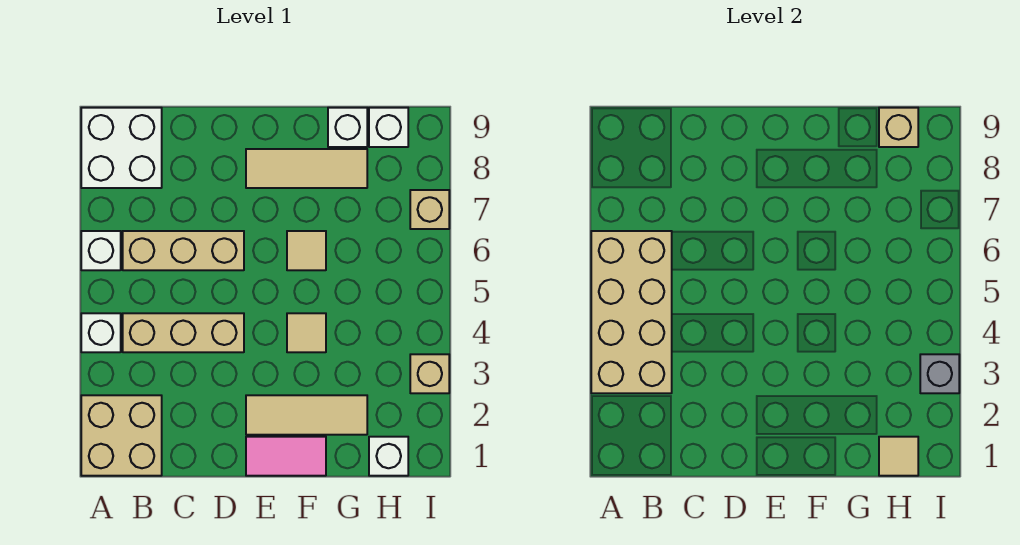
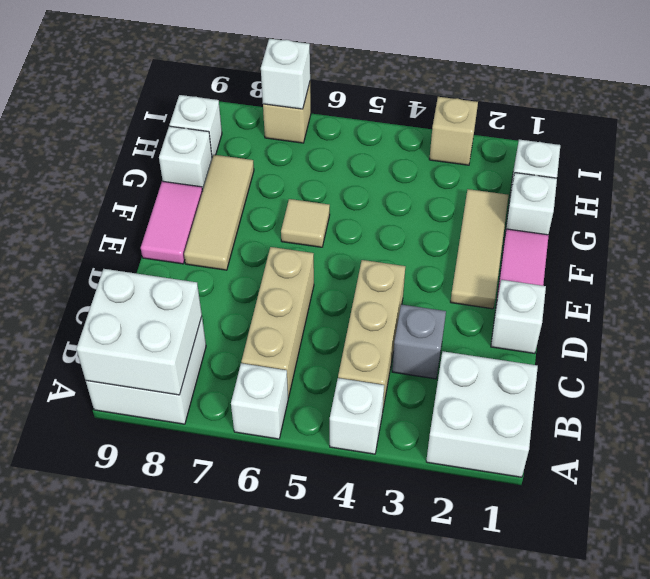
tan brick A1:B2 level 1 -> white brick A1:B2 level 1
tan brick A3:B6 level 2 -> none
none -> white brick A8:B9 level 2
none -> white brick D1 level 1
none -> pink tile E9:F9 level 1
tan tile F4 level 1 -> none
none -> white brick G1 level 1
tan tile H1 level 2 -> none
tan brick H9 level 2 -> none
grey brick I3 level 2 -> grey brick C3 level 1
none -> white brick I7 level 2

